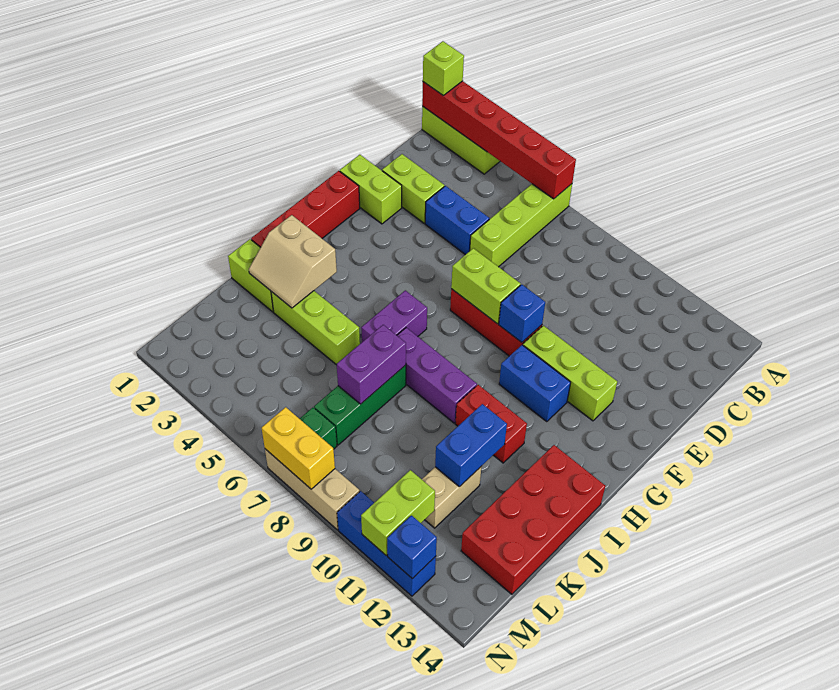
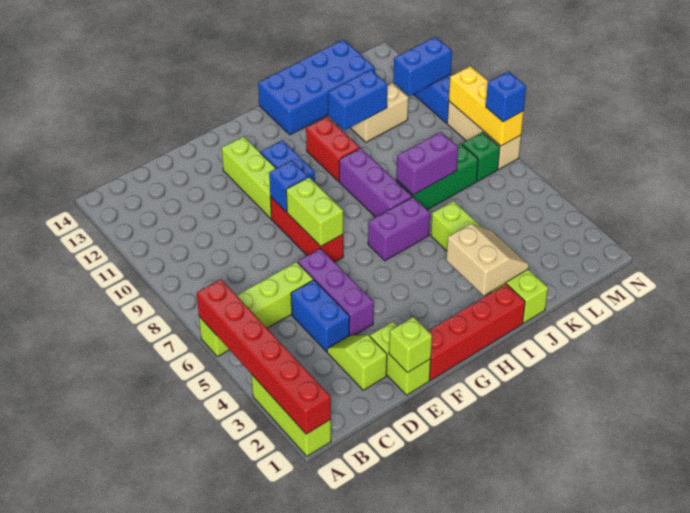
lime brick A1 level 3 -> lime brick E1 level 2
lime brick D2:D3 level 1 -> lime slope D2:D3 level 1 top 2
none -> purple brick E4:E6 level 1
red brick I13:L14 level 1 -> blue brick I13:L14 level 1
lime brick M11:N11 level 2 -> blue brick M11:N11 level 2
yellow brick N7:N8 level 2 -> yellow brick N7:N9 level 2
blue brick N12 level 2 -> blue brick N7 level 3

